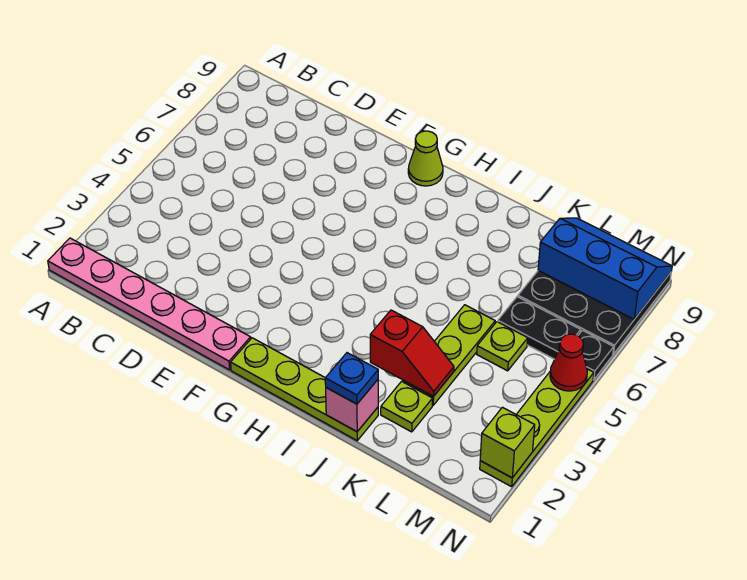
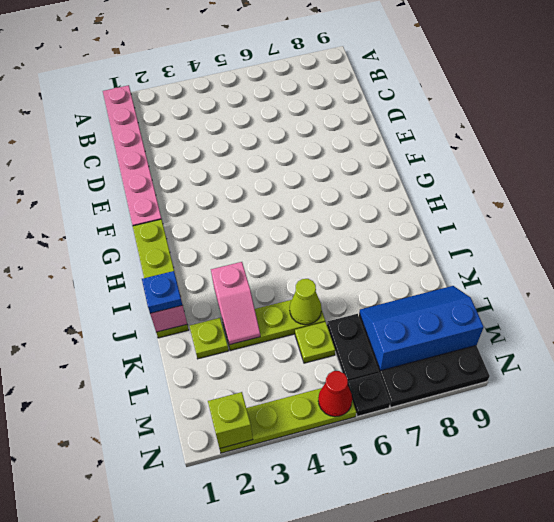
lime cone G9 level 1 -> lime cone K5 level 2
red slope J3:K3 level 2 top J -> pink slope J3:K3 level 2 top J
blue slope L8:N9 level 2 top 8 -> blue slope L7:M9 level 2 top M

